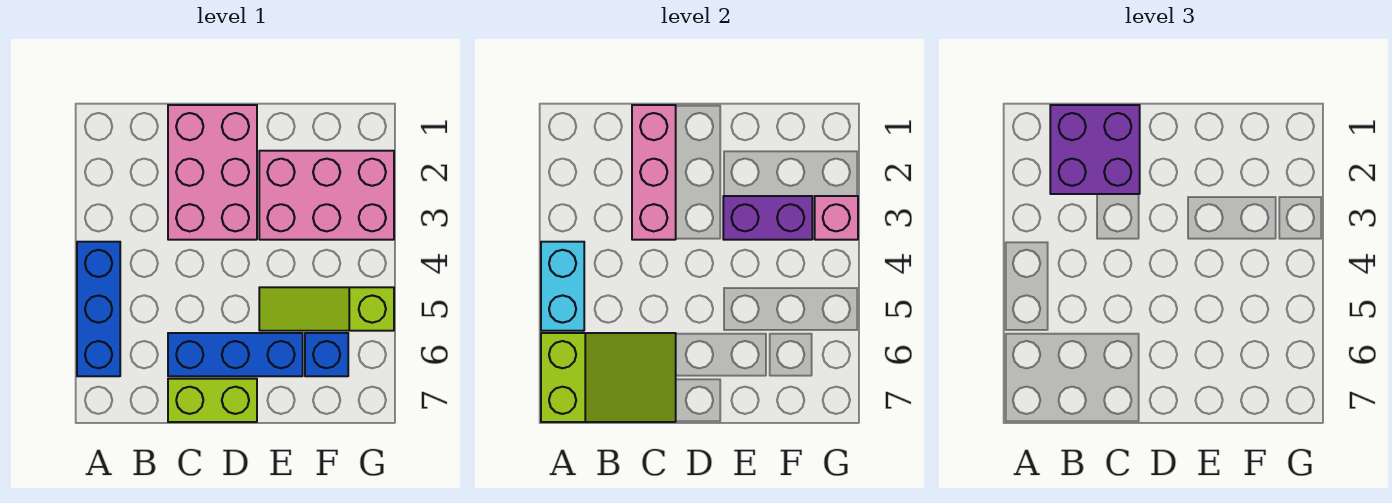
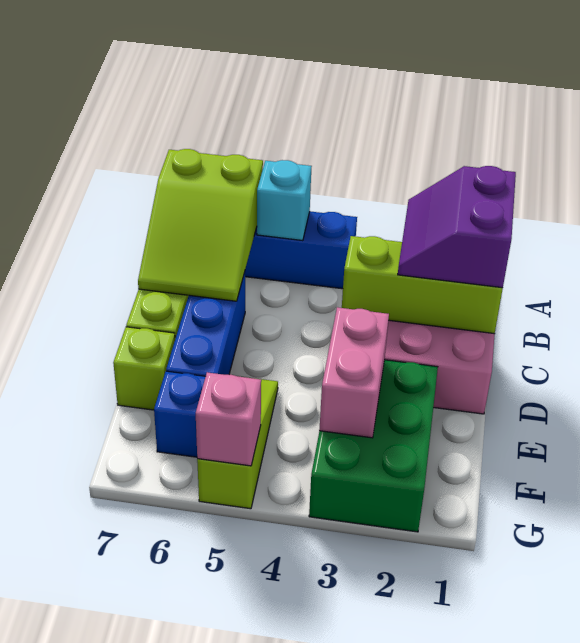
cyan brick A4:A5 level 2 -> cyan brick A5 level 2
purple brick B1:C2 level 3 -> purple slope B1:C2 level 3 top 1
pink brick C1:C3 level 2 -> lime brick C1:C3 level 2
pink brick E2:G3 level 1 -> green brick E2:G3 level 1
purple brick E3:F3 level 2 -> pink brick E3:F3 level 2
none -> lime brick E7 level 1
pink brick G3 level 2 -> pink brick G5 level 2

